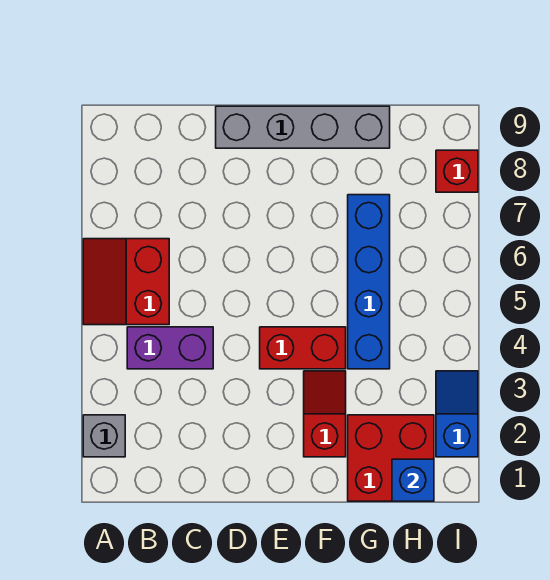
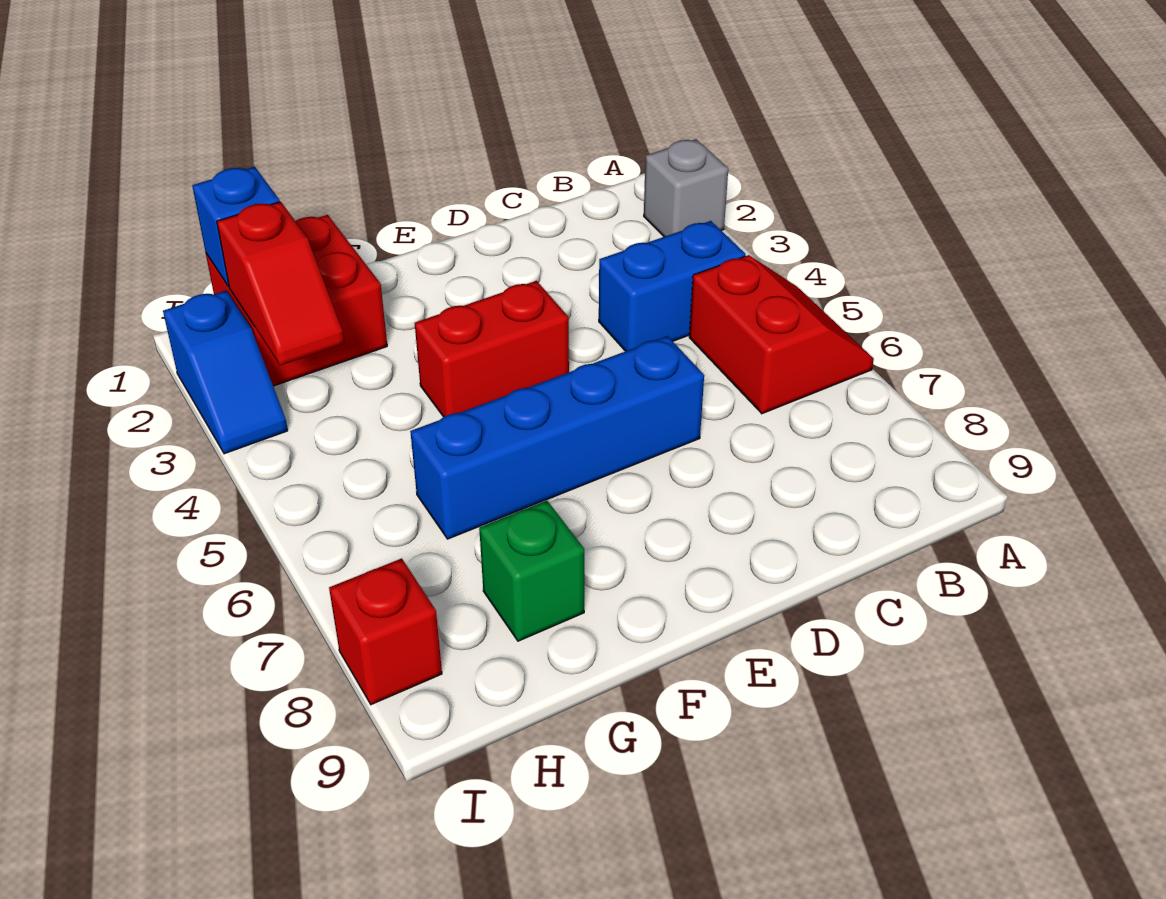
purple brick B4:C4 level 1 -> blue brick B4:C4 level 1
grey brick D9:G9 level 1 -> none
red slope F2:F3 level 1 top 2 -> red slope H2:H3 level 2 top 2
blue brick G4:G7 level 1 -> blue brick D6:G6 level 1
none -> green brick G8 level 1

